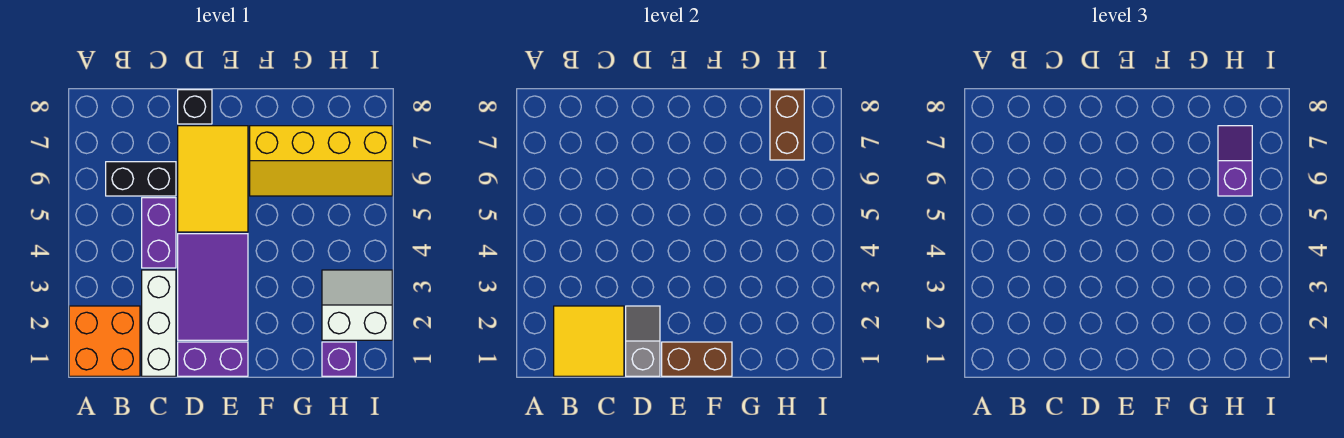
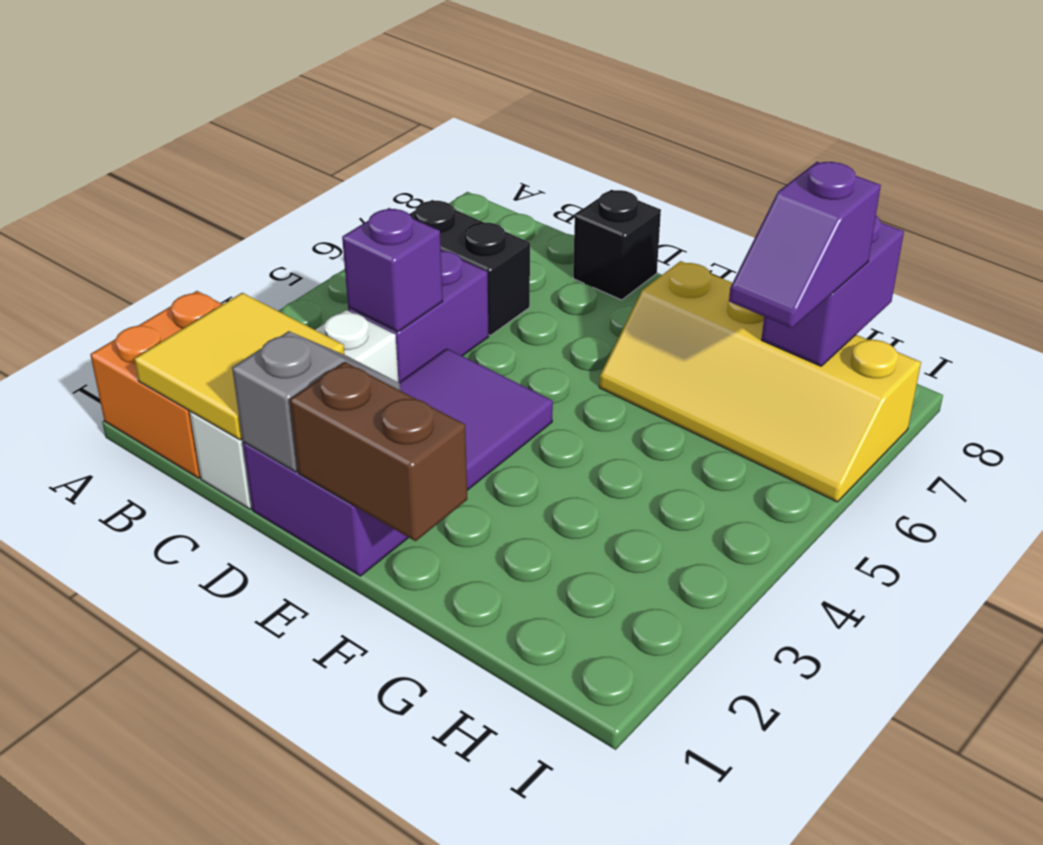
yellow tile D5:E7 level 1 -> none
purple brick H1 level 1 -> purple brick C4 level 2
white slope H2:I3 level 1 top 2 -> none
purple slope H6:H7 level 3 top 6 -> purple slope H6:H7 level 3 top 7
brown brick H7:H8 level 2 -> purple brick H7:H8 level 2

